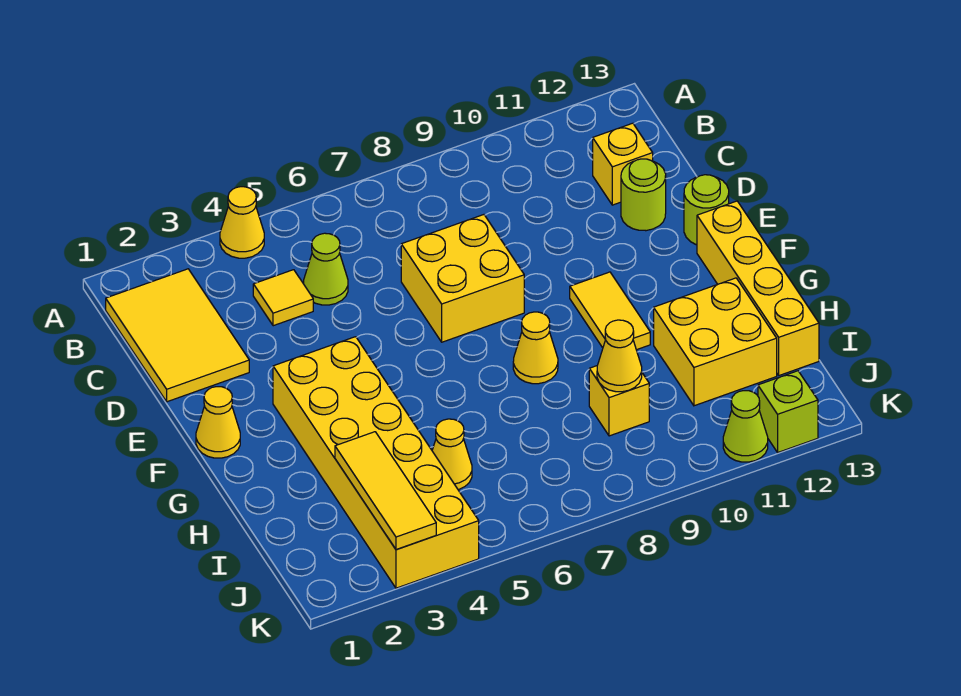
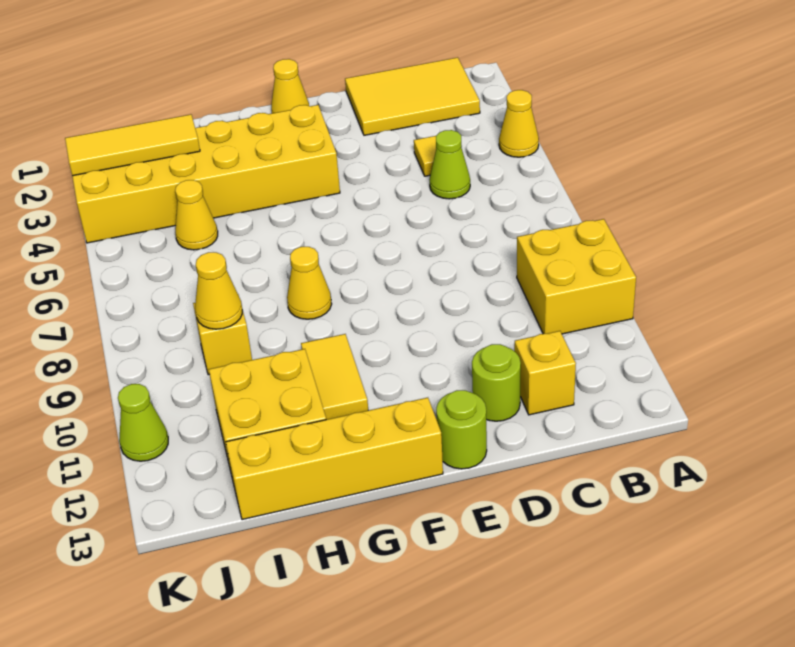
yellow brick D7:E8 level 1 -> yellow brick A9:B10 level 1
yellow tile F10:G10 level 1 -> yellow tile G10:G11 level 1
lime brick K12 level 1 -> none

